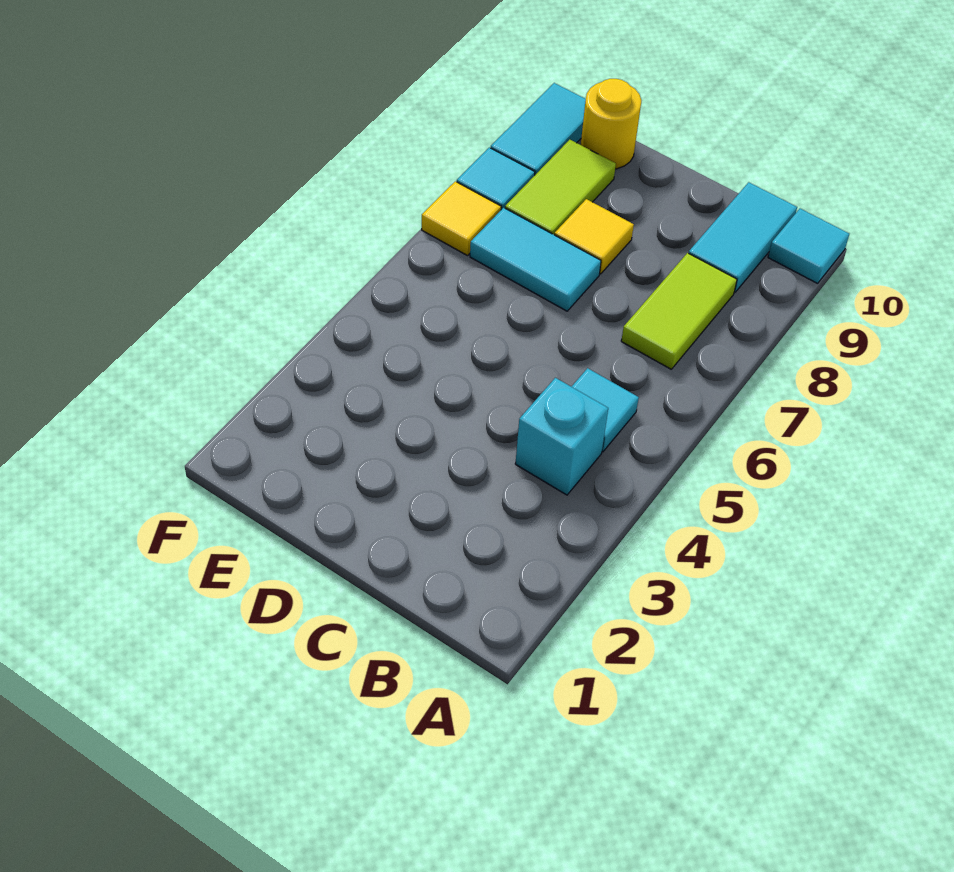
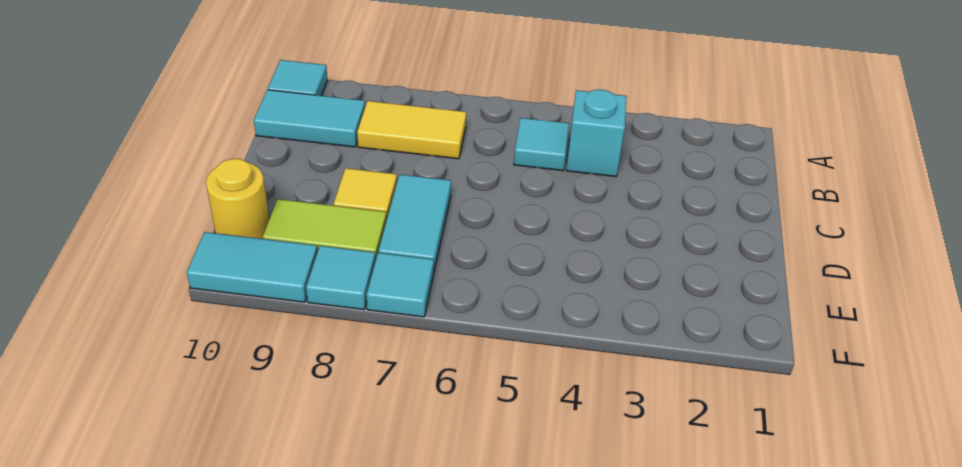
lime tile B7:B8 level 1 -> yellow tile B7:B8 level 1
yellow tile F7 level 1 -> cyan tile F7 level 1

